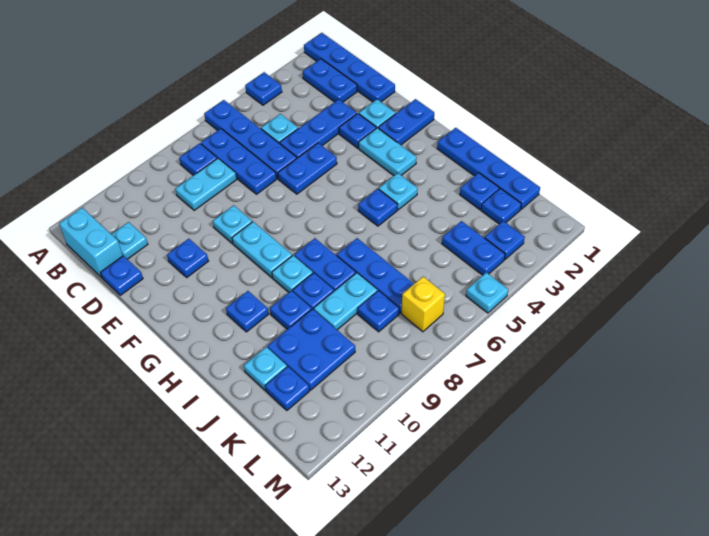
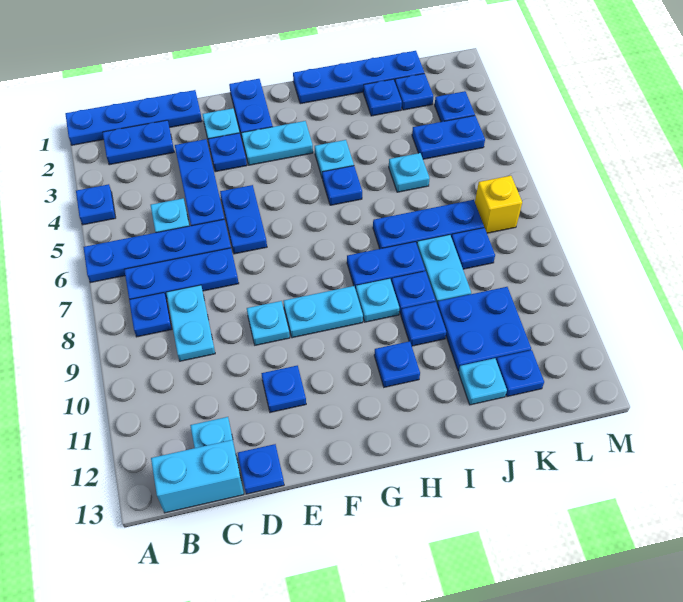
cyan plate M5 level 1 -> cyan plate J5 level 1

